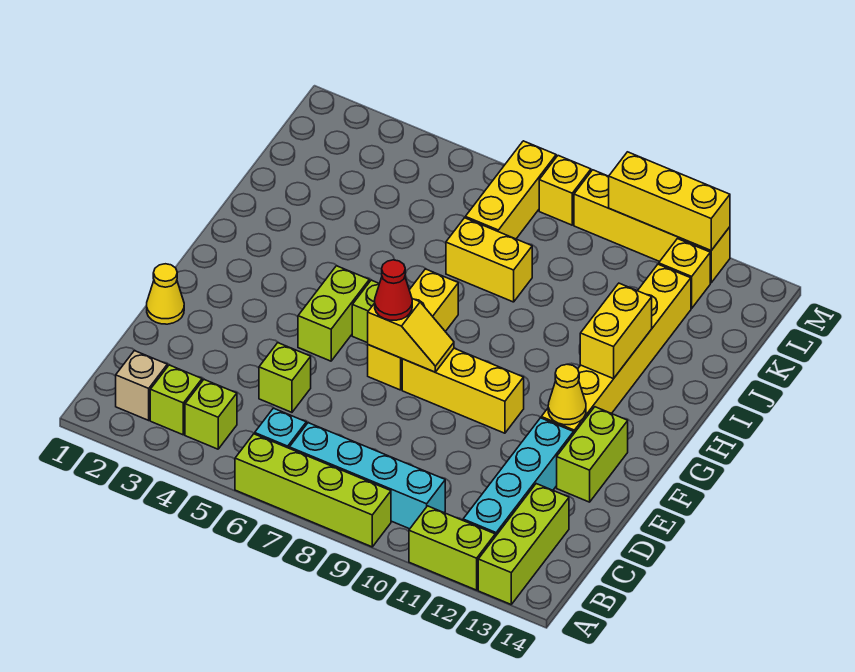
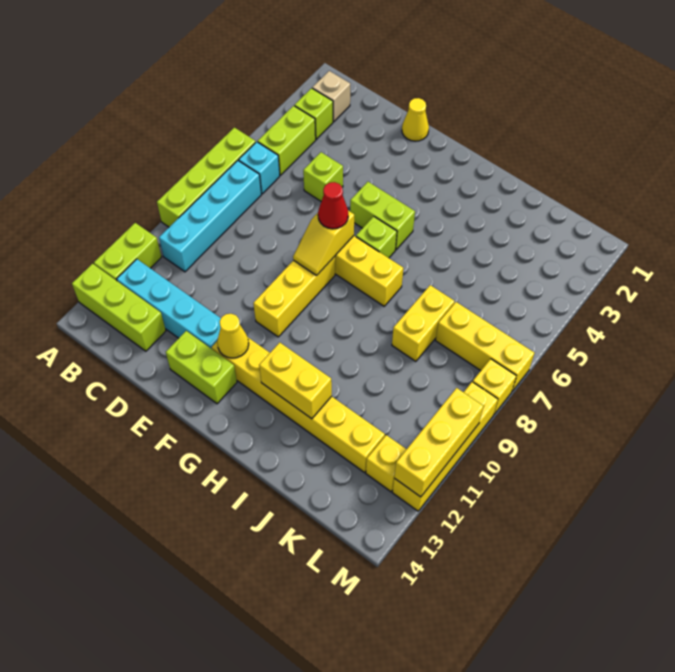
lime brick B4 level 1 -> lime brick B4:B5 level 1

